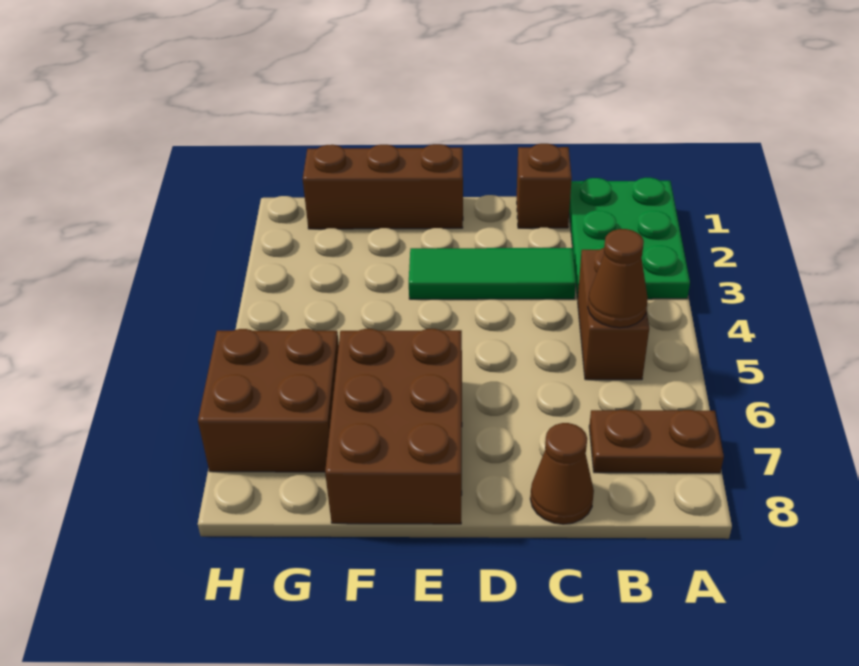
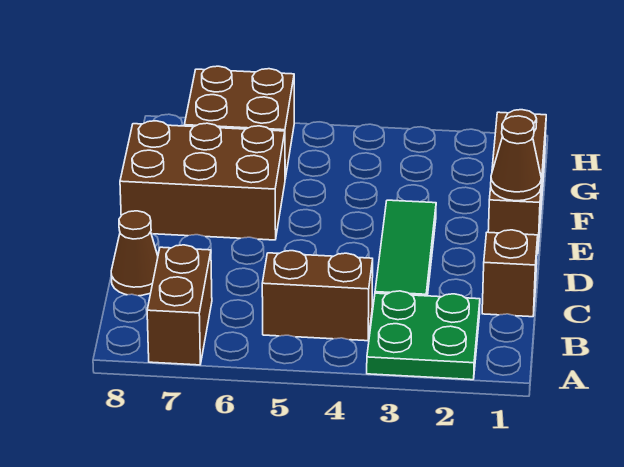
green plate A1:B3 level 1 -> green plate A2:B3 level 1
brown plate A7:B7 level 1 -> brown brick A7:B7 level 1
brown cone B5 level 2 -> brown cone E1 level 2

